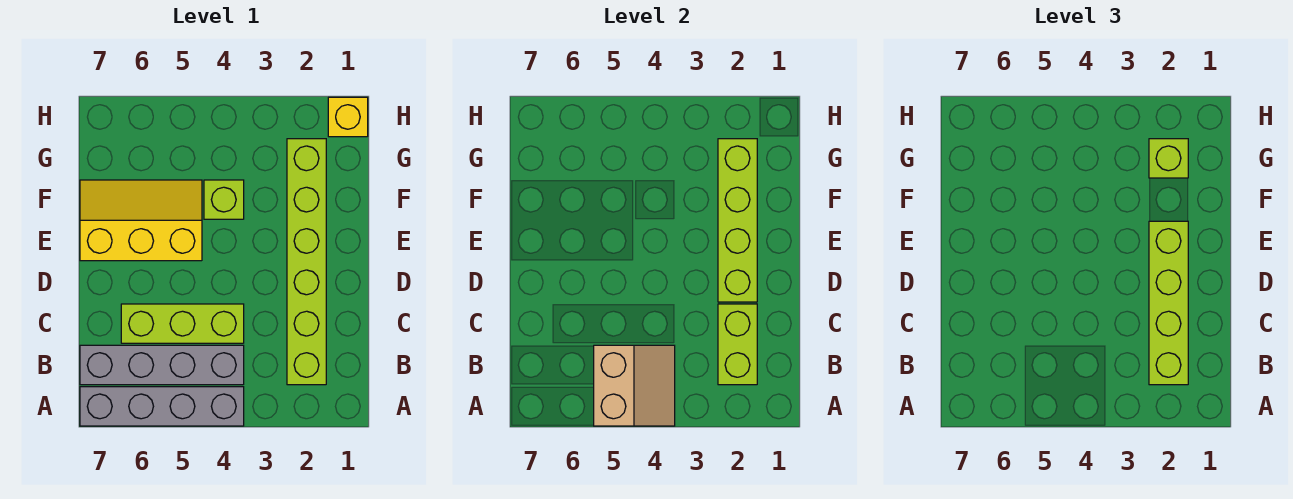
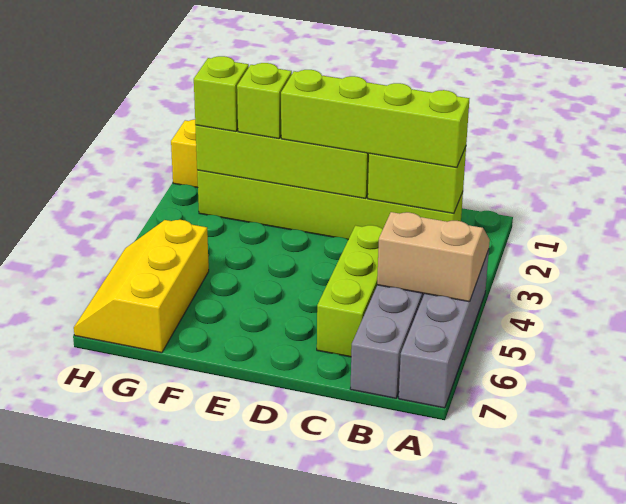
yellow slope E5:F7 level 1 top E -> yellow slope G5:H7 level 1 top G
lime brick F4 level 1 -> lime brick F2 level 3

